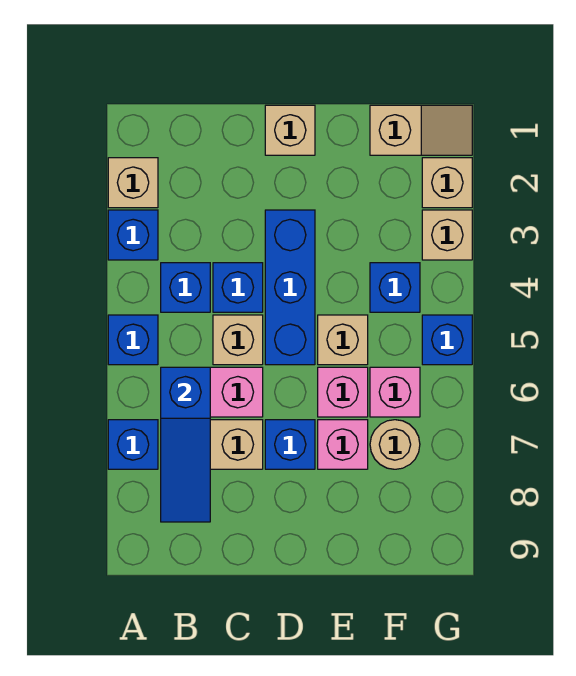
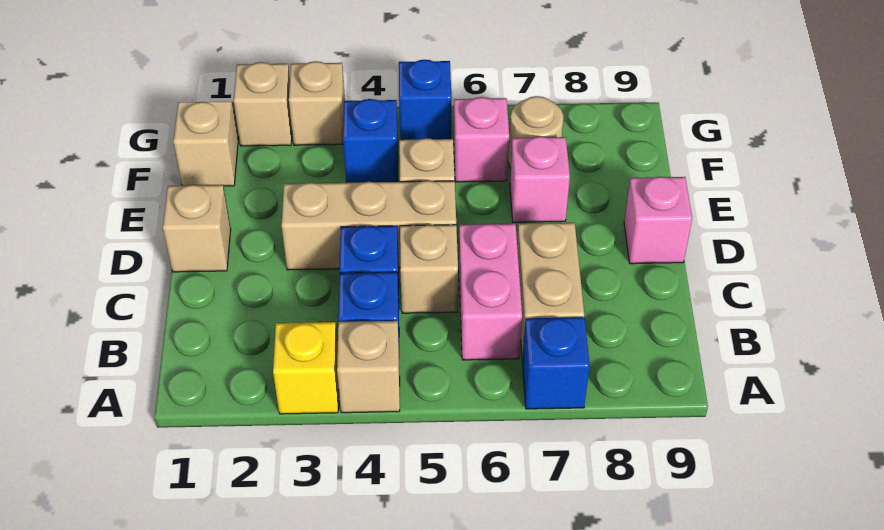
tan brick A2 level 1 -> tan brick A4 level 1
blue brick A3 level 1 -> yellow brick A3 level 1
blue brick A5 level 1 -> none
blue slope B6:B8 level 2 top 6 -> none
blue brick D3:D5 level 1 -> tan brick D3:D5 level 1
blue brick D7 level 1 -> none
pink brick E6 level 1 -> pink brick D9 level 1

